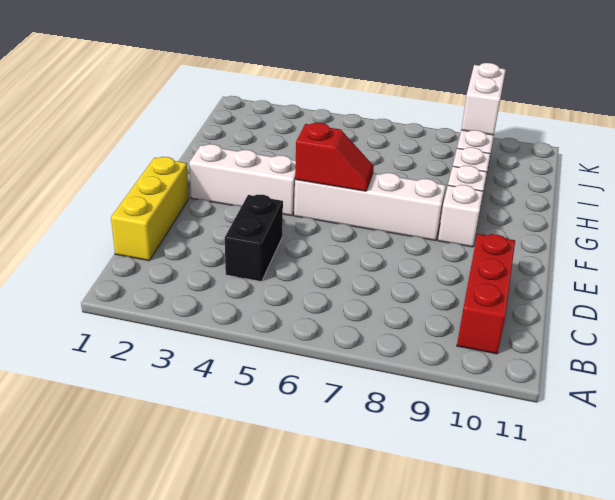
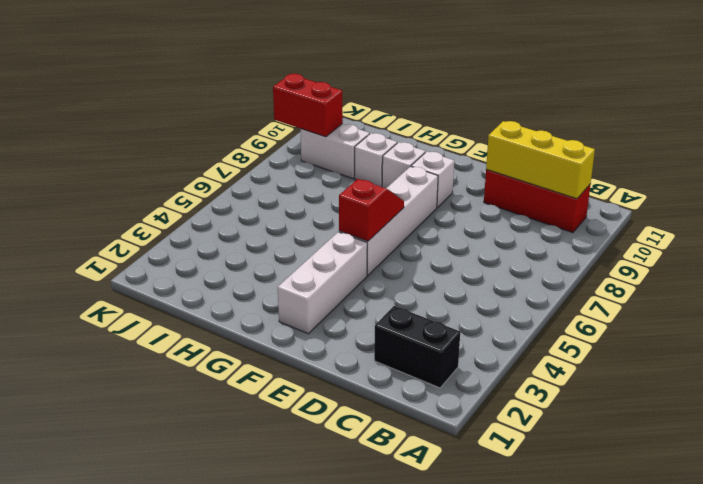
yellow brick C1:E1 level 1 -> yellow brick B10:D10 level 2
black brick C4:D4 level 1 -> black brick B2:C2 level 1
white brick J9:K9 level 2 -> red brick J9:K9 level 2

